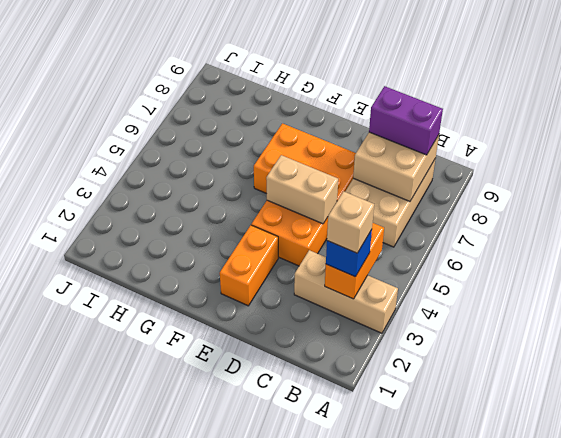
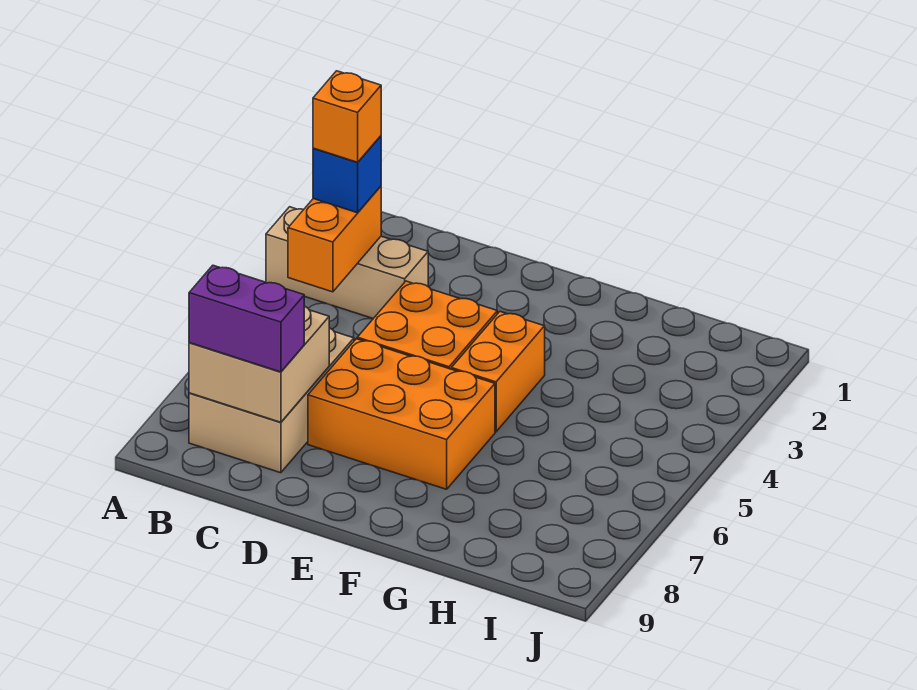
tan brick B3 level 4 -> orange brick B3 level 4
tan brick D5:E5 level 2 -> none
orange brick E2:E3 level 1 -> orange brick F4:F5 level 1

